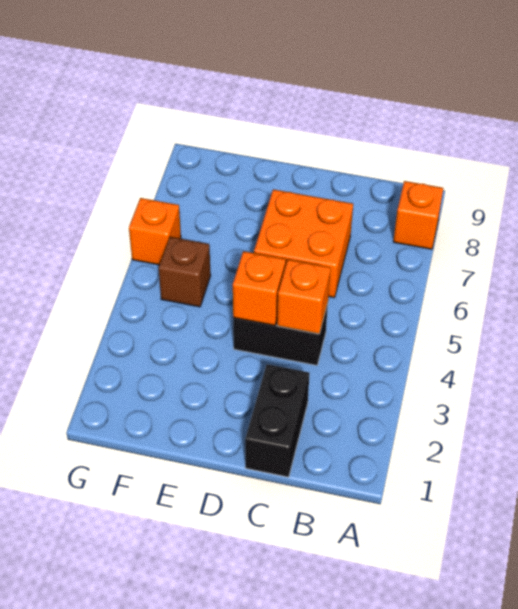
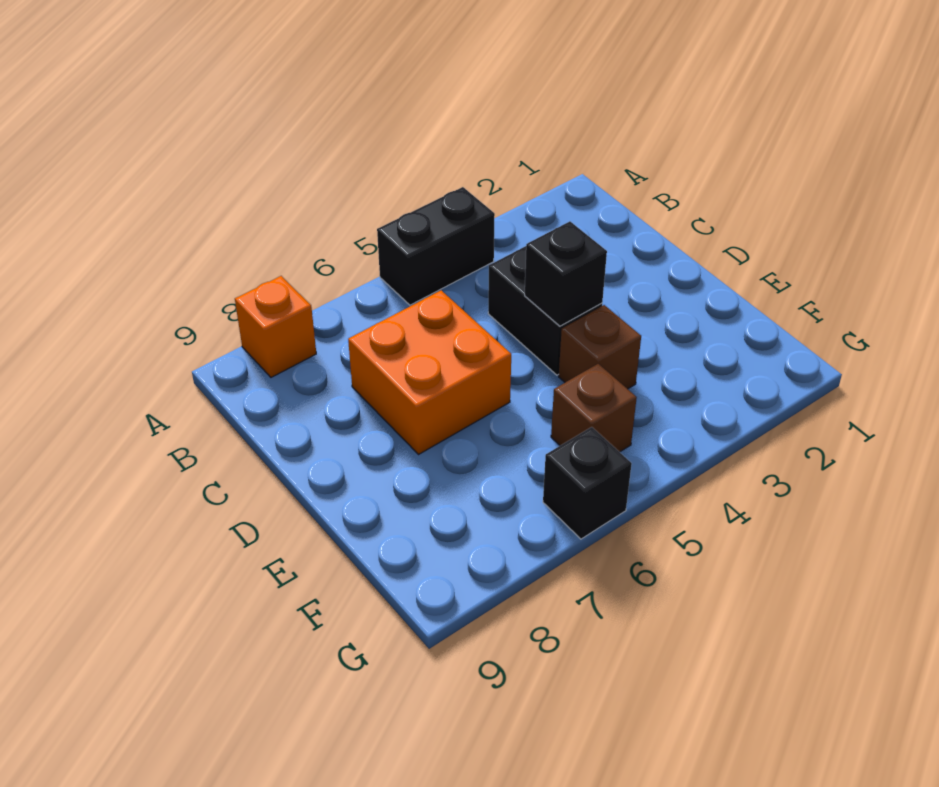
black brick C1:C2 level 1 -> black brick A4:A5 level 1
orange brick C4 level 2 -> none
orange brick D4 level 2 -> black brick D4 level 2
none -> brown brick E4 level 1
orange brick G6 level 1 -> black brick G6 level 1

